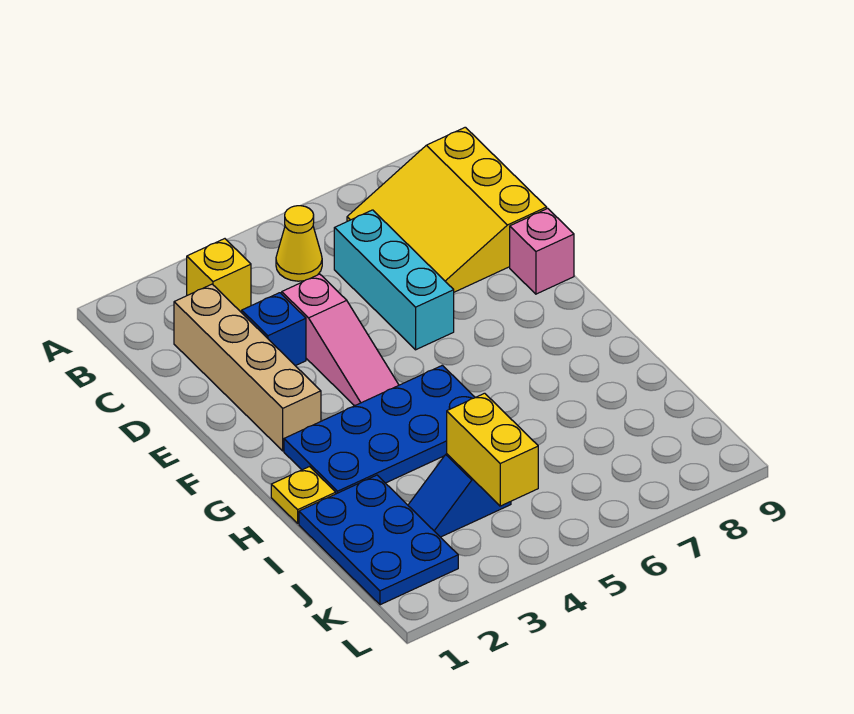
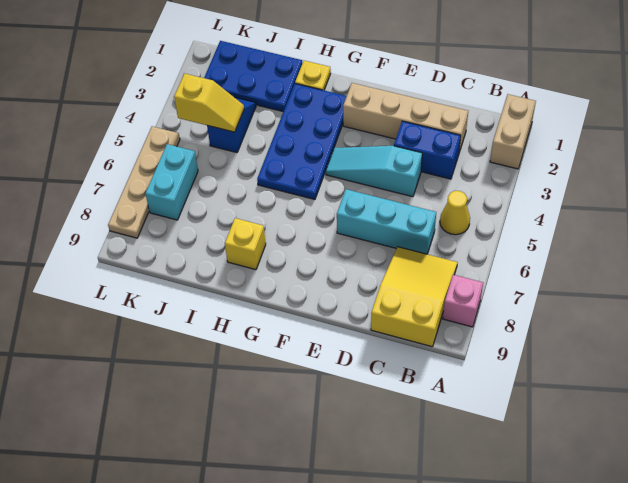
none -> tan brick A1:A2 level 1
yellow brick B3 level 1 -> yellow brick H8 level 1
yellow slope B7:D9 level 1 top 9 -> yellow slope B7:C9 level 1 top 9
blue brick D3 level 1 -> blue brick C3:D3 level 1
pink slope D4:F4 level 1 top D -> cyan slope D4:F4 level 1 top D
pink brick E9 level 1 -> pink brick A8 level 1
yellow brick J4:K4 level 2 -> yellow slope J4:K4 level 2 top K
none -> cyan brick K6:K7 level 1
none -> tan plate L5:L8 level 1

